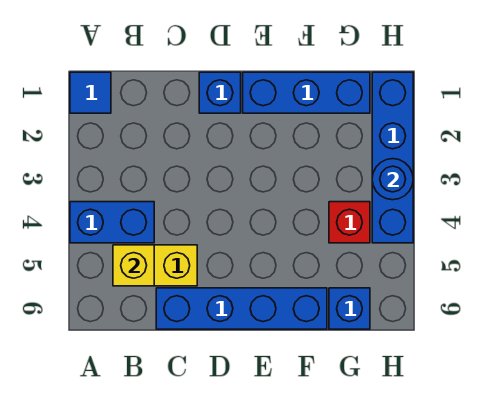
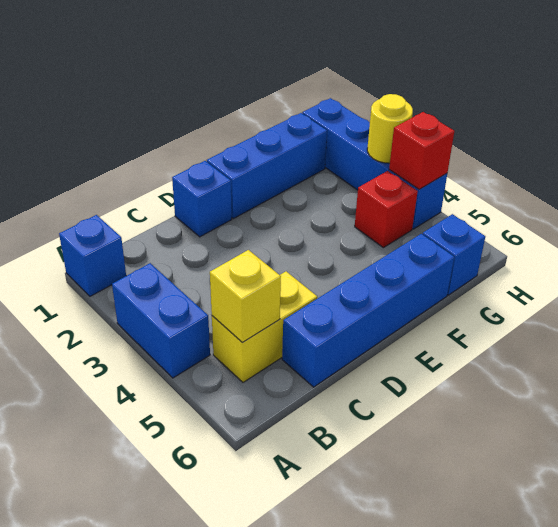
blue tile A1 level 1 -> blue brick A1 level 1
blue brick A4:B4 level 1 -> blue brick A3:A4 level 1
blue round brick H3 level 2 -> yellow round brick H3 level 2
none -> red brick H4 level 2

